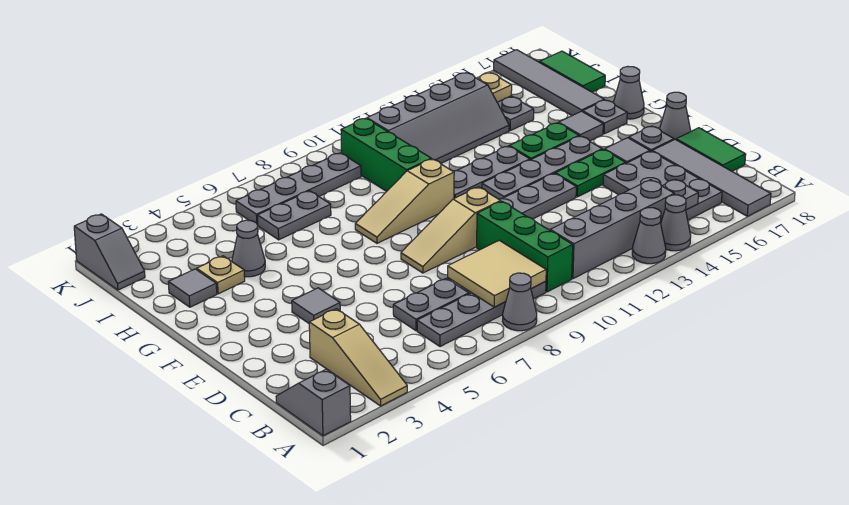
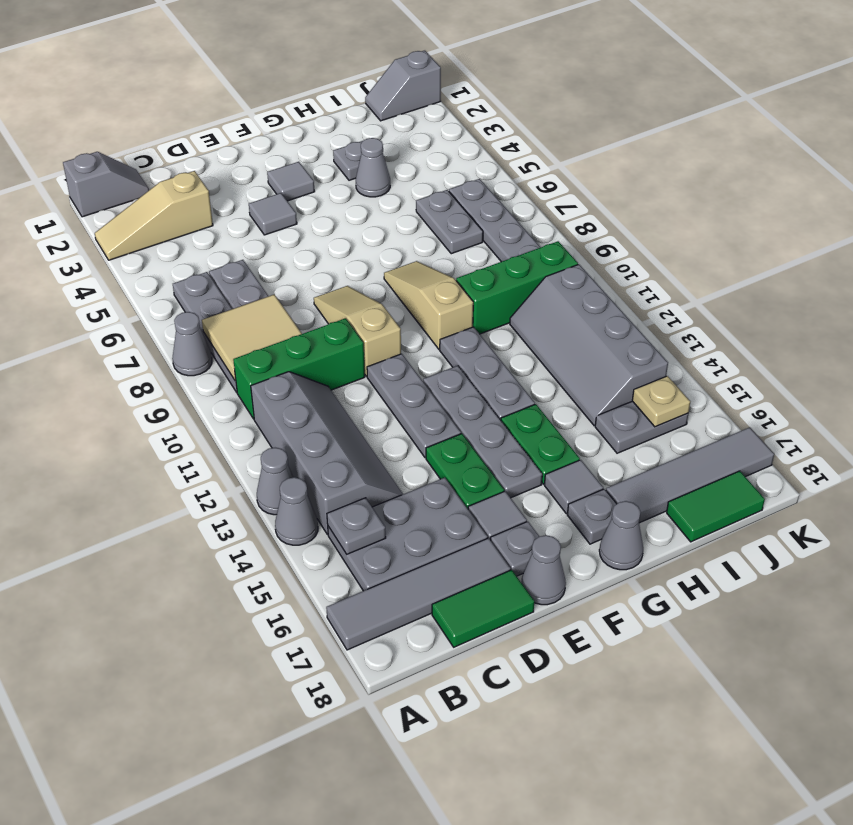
grey tile H2 level 1 -> grey tile F3 level 1
tan plate H3 level 1 -> grey plate H3 level 1

